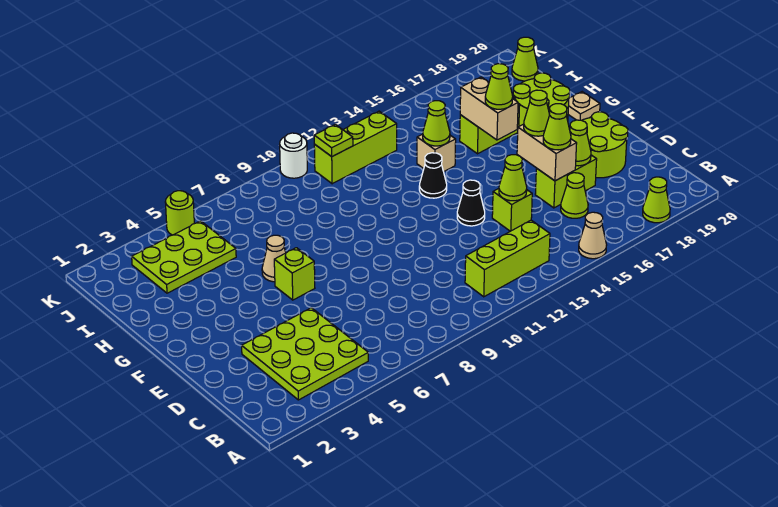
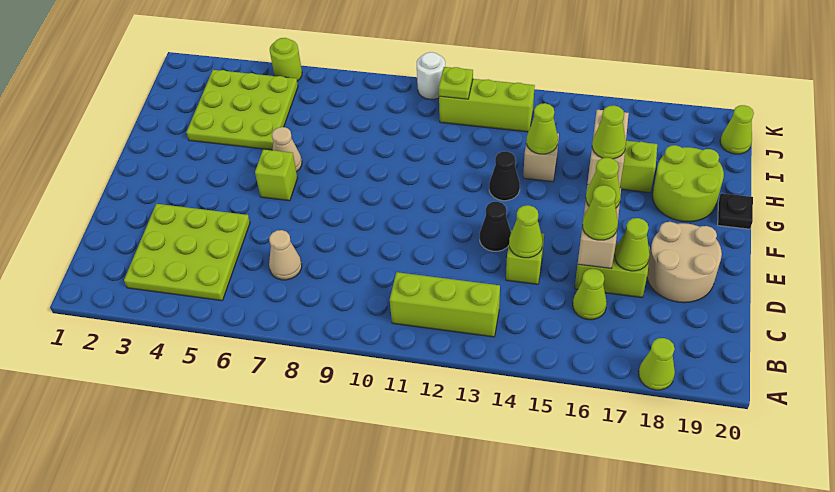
tan cone A15 level 1 -> tan cone C7 level 1
lime round brick D18:E19 level 1 -> tan round brick D18:E19 level 1
tan plate G20 level 1 -> black plate G20 level 1
lime plate I3:J5 level 1 -> lime plate H3:J5 level 1

